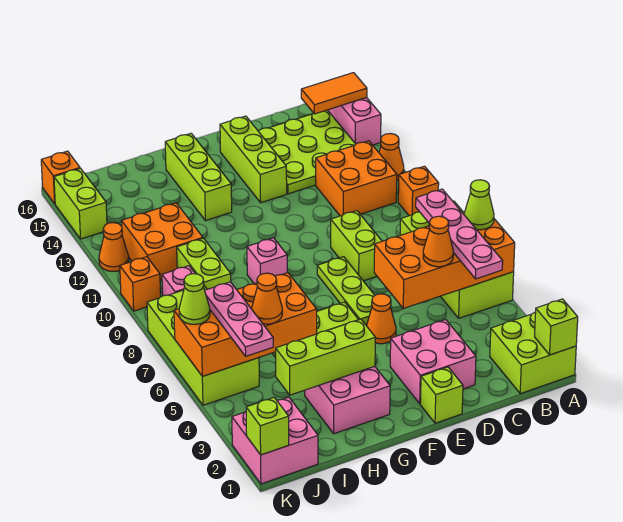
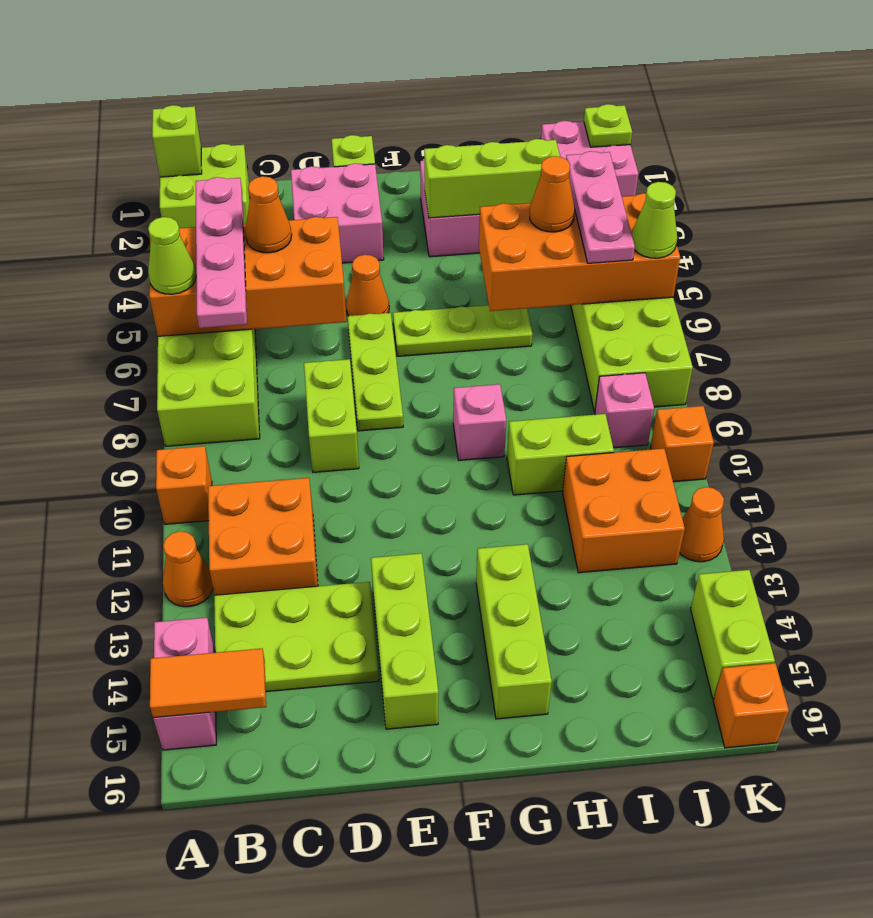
lime plate B13:D15 level 1 -> lime plate B13:D14 level 1
lime brick I9:I10 level 1 -> lime brick H10:I10 level 1
lime brick K1 level 2 -> lime plate K1 level 2

